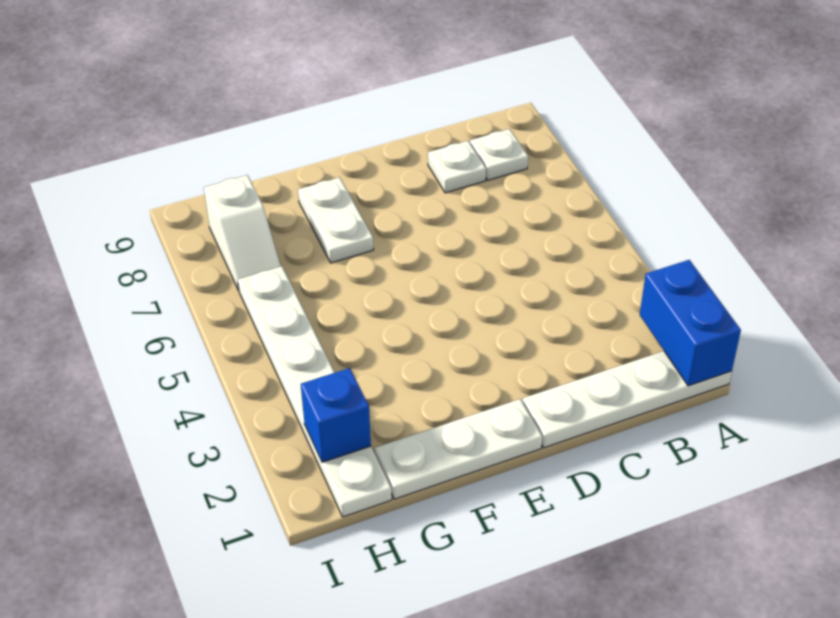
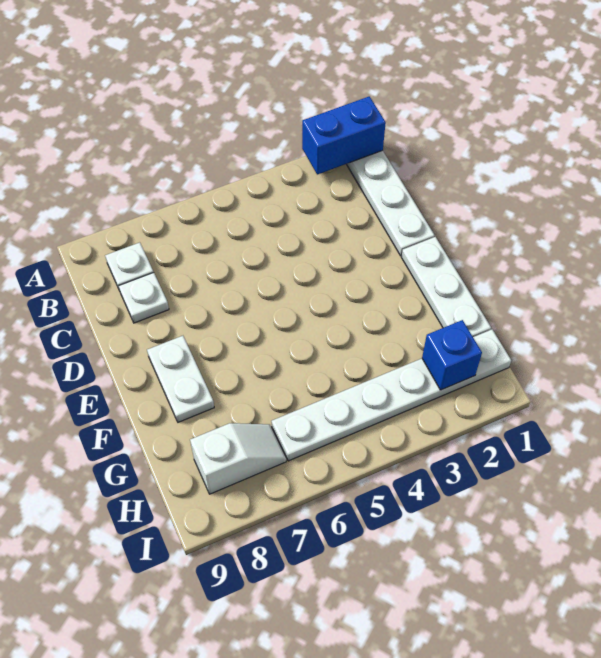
white plate F7:F8 level 1 -> white plate E8:F8 level 1

